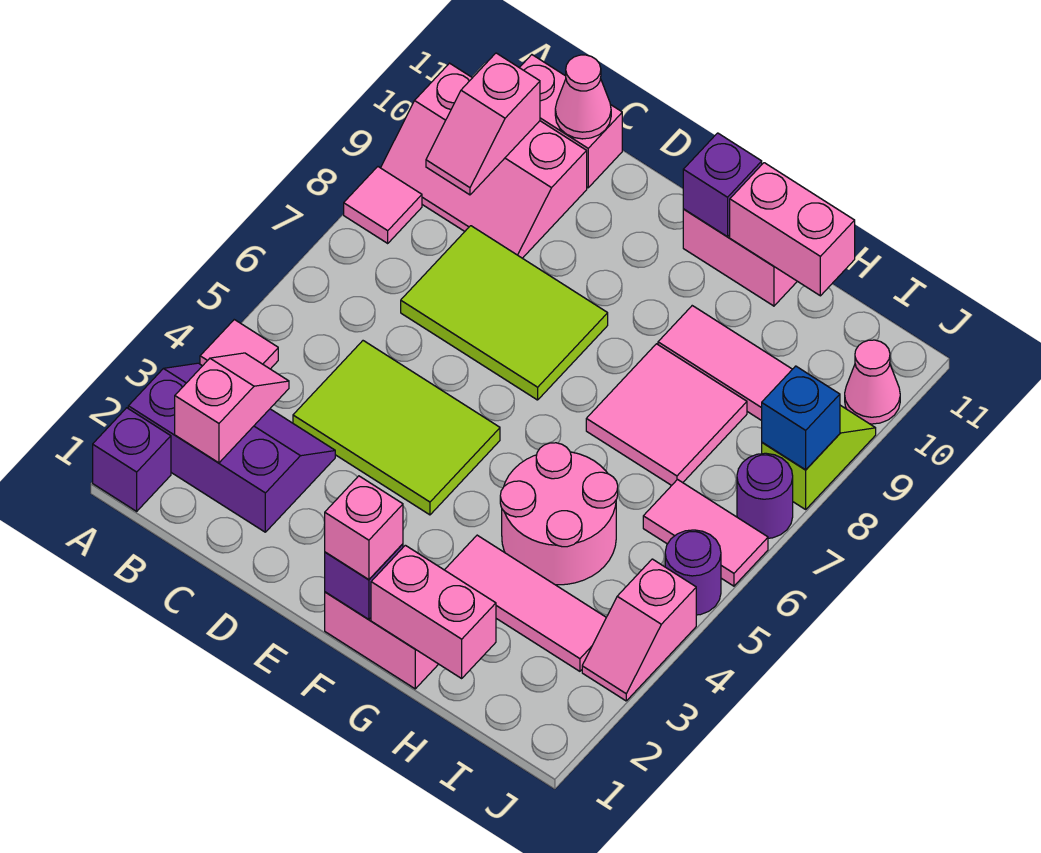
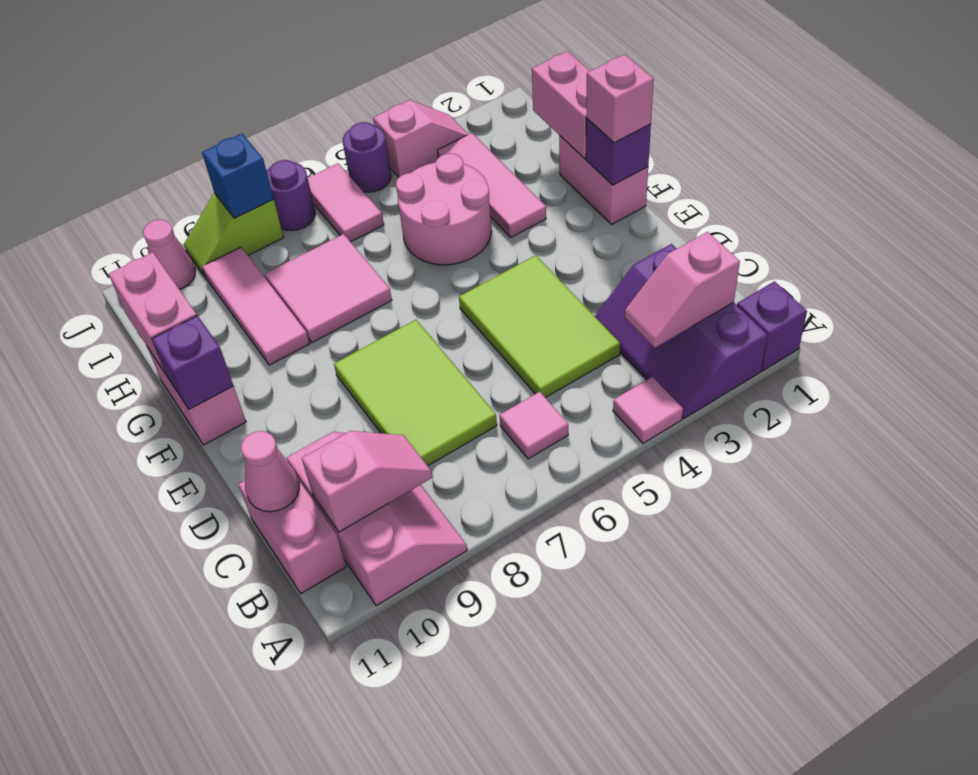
pink tile A8 level 1 -> pink tile B6 level 1

